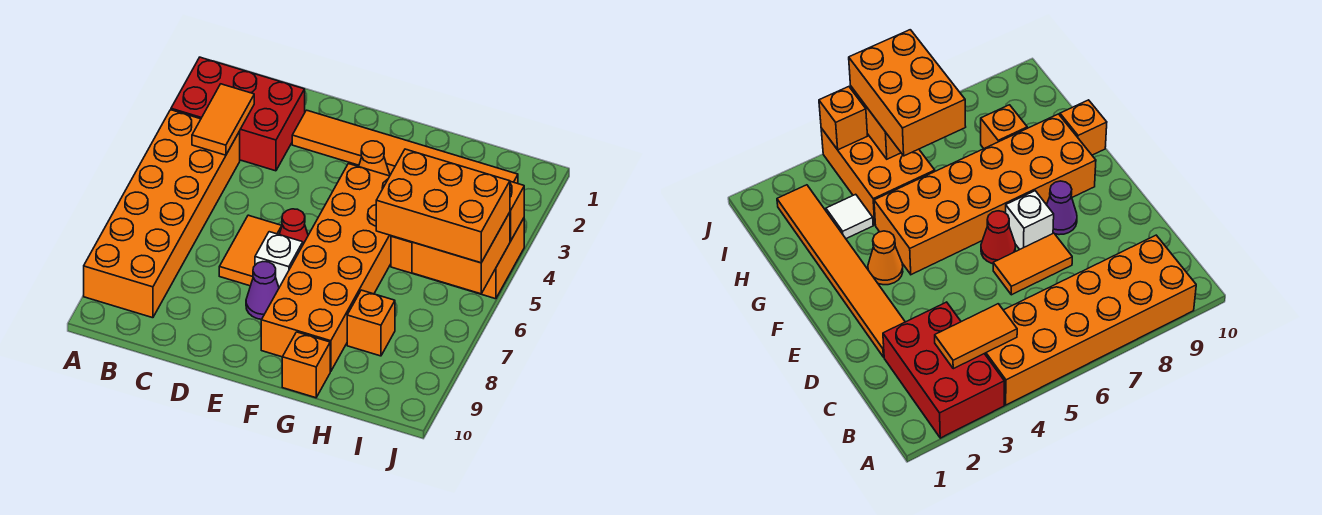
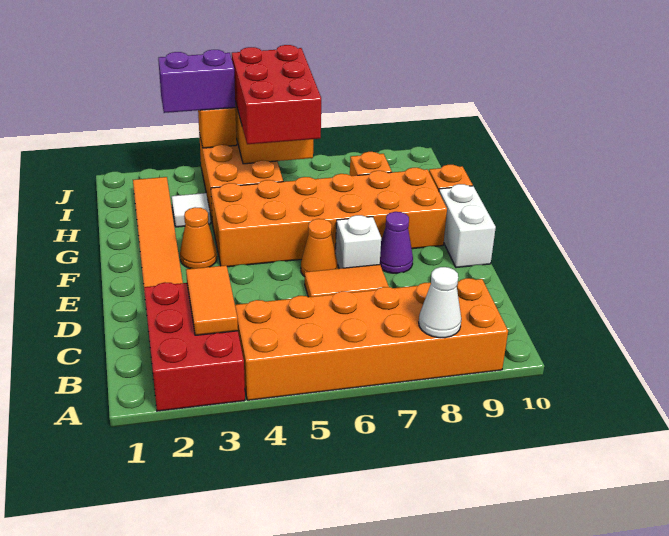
none -> white cone A8 level 2
orange tile B3:B4 level 2 -> orange tile B3:C3 level 2
red cone E6 level 1 -> orange cone E6 level 1
none -> white brick E10:F10 level 1
orange brick H5:J6 level 3 -> red brick H5:J6 level 3
none -> purple brick J3:J4 level 3

